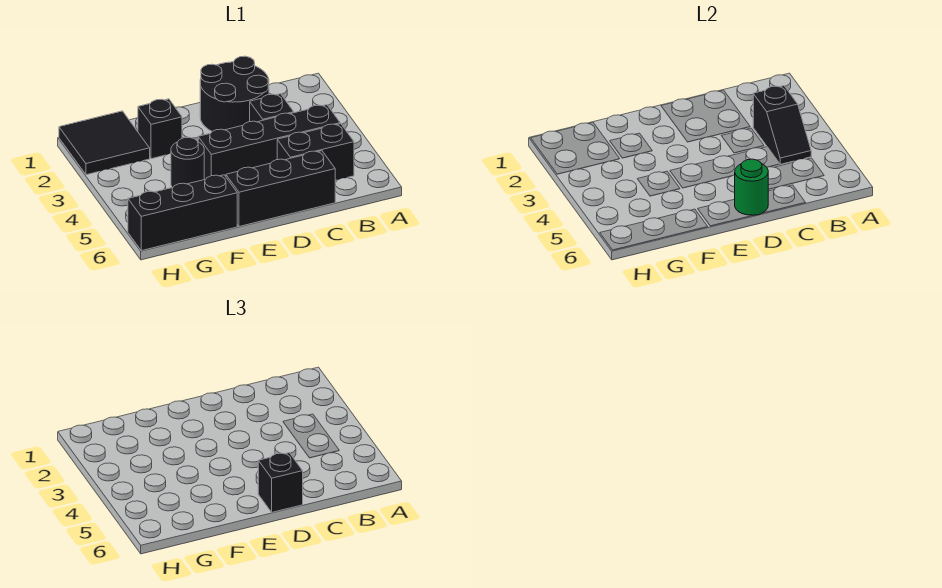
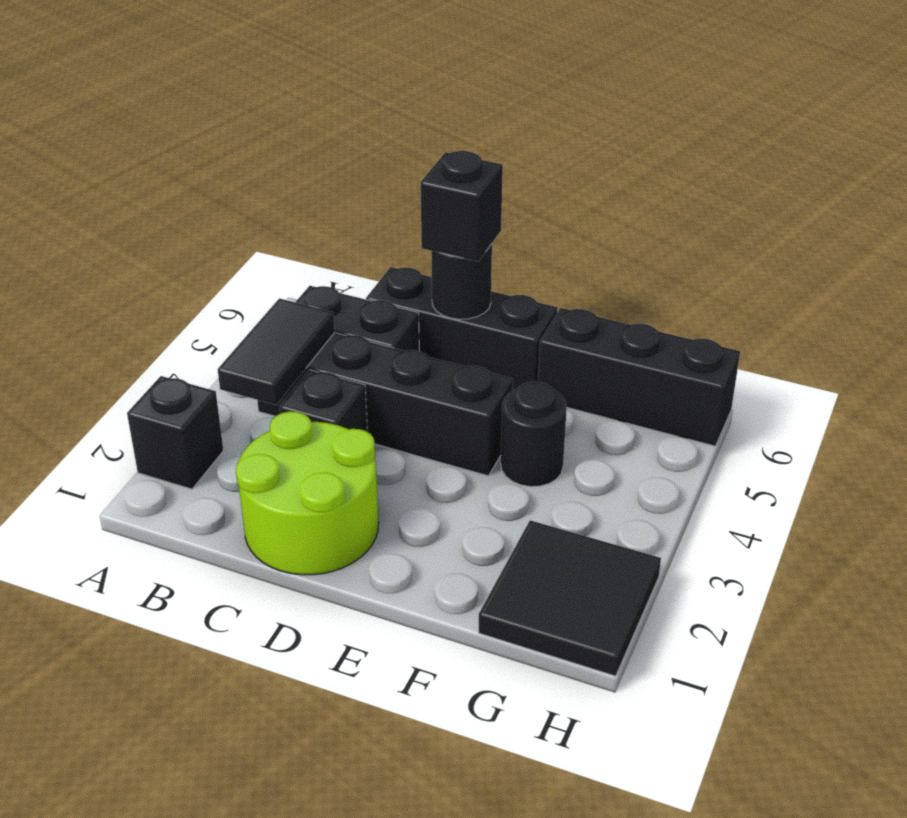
black slope B3:B4 level 2 top 3 -> black tile B3:B4 level 2
black round brick C1:D2 level 1 -> lime round brick C1:D2 level 1
green round brick D6 level 2 -> black round brick D6 level 2
black brick F2 level 1 -> black brick A2 level 1

